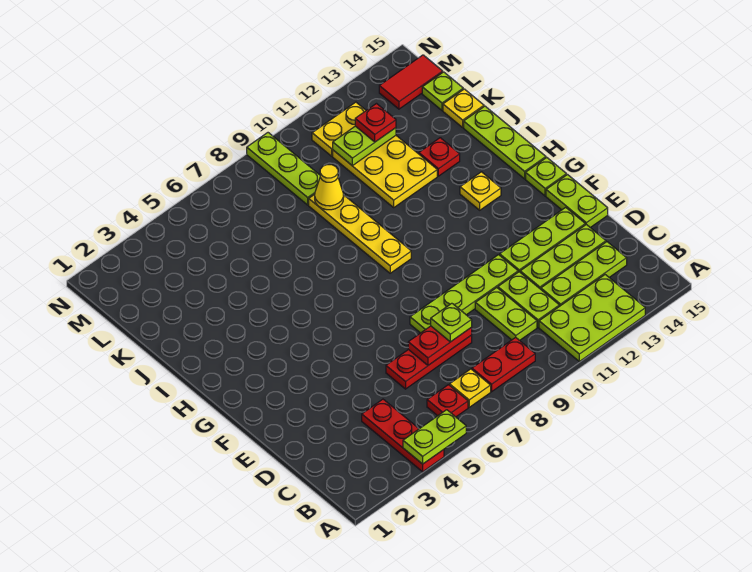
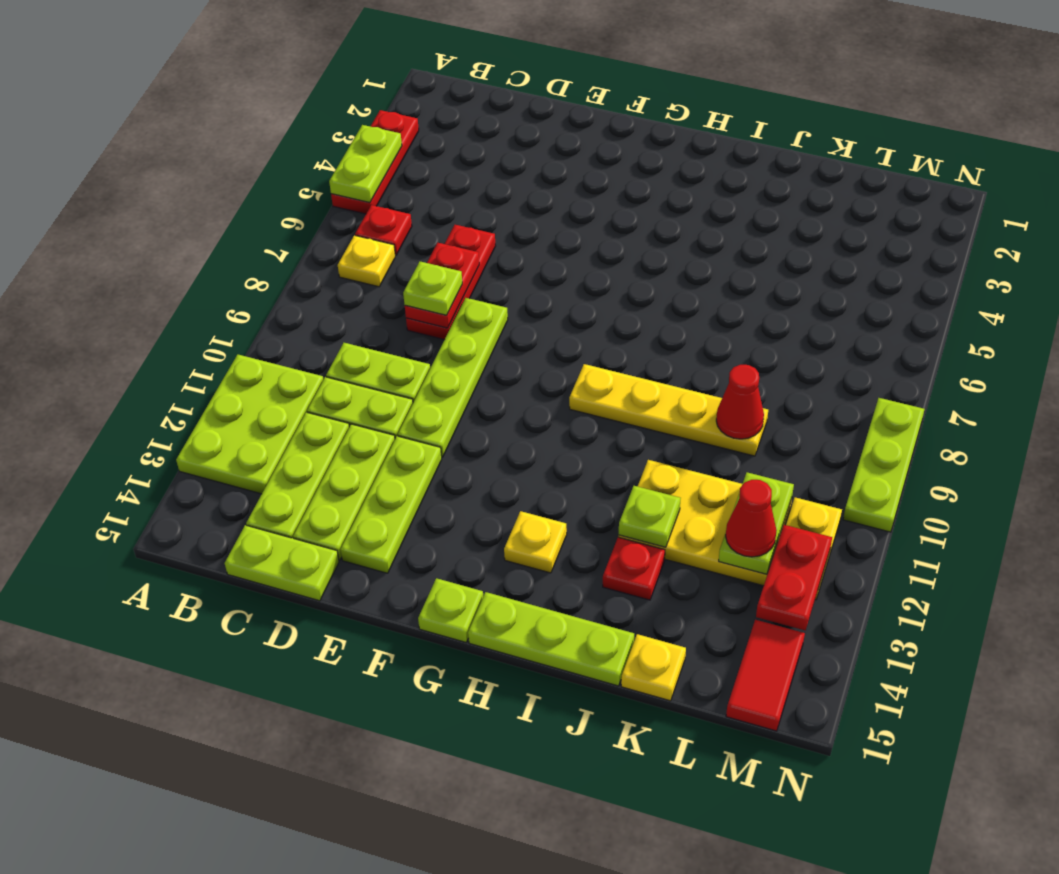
red plate A4:C4 level 1 -> red plate A3:A5 level 1
red plate B8:B9 level 1 -> red plate M12:M13 level 2
lime plate E15:F15 level 1 -> lime plate C15:D15 level 1
yellow cone K9 level 2 -> red cone K9 level 2
lime plate L9:N9 level 1 -> lime plate N8:N10 level 1
red plate L12 level 3 -> red cone L12 level 3
lime plate L15 level 1 -> lime plate J12 level 2

